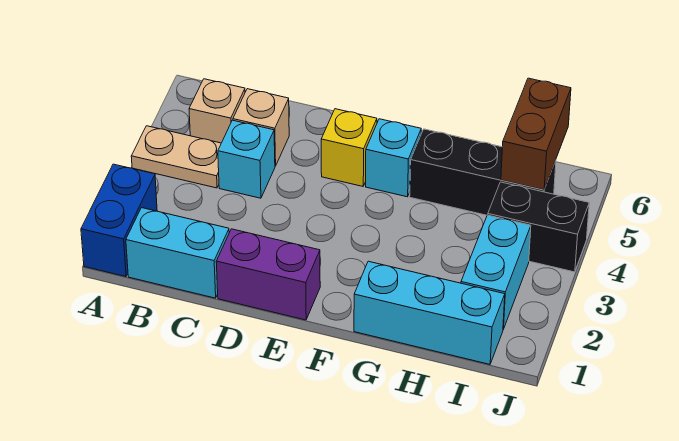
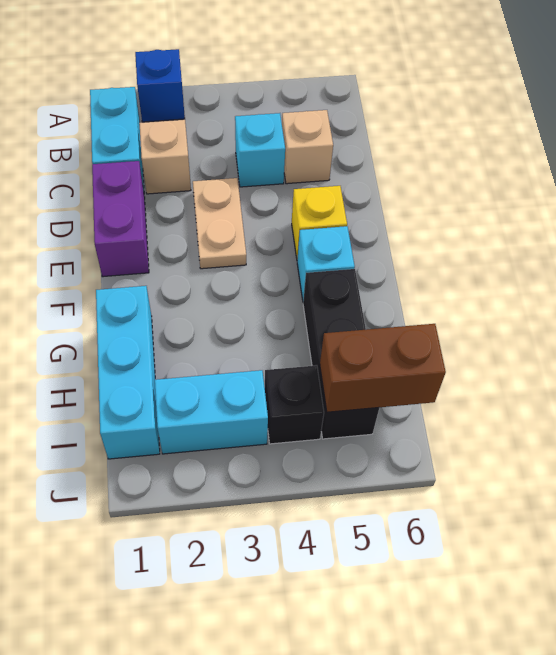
blue brick A1:A2 level 1 -> blue brick A2 level 1
tan plate A4:B4 level 1 -> tan plate D3:E3 level 1
tan brick B5 level 1 -> tan brick C2 level 1
black brick I4:J4 level 1 -> black brick I4 level 1

